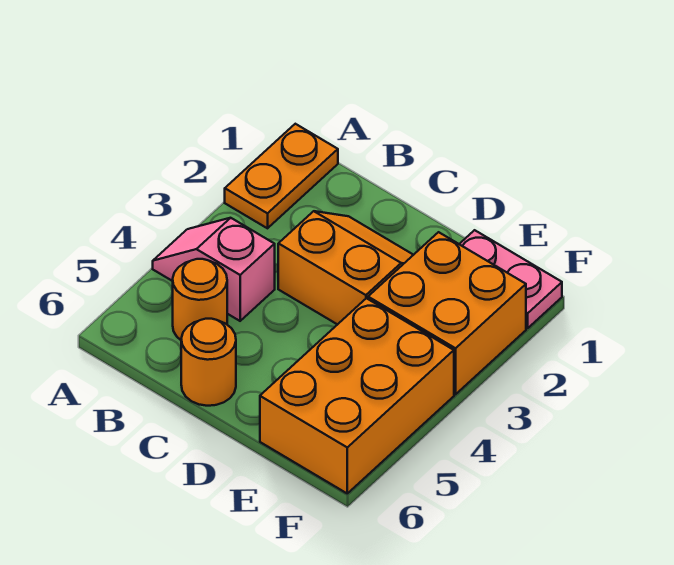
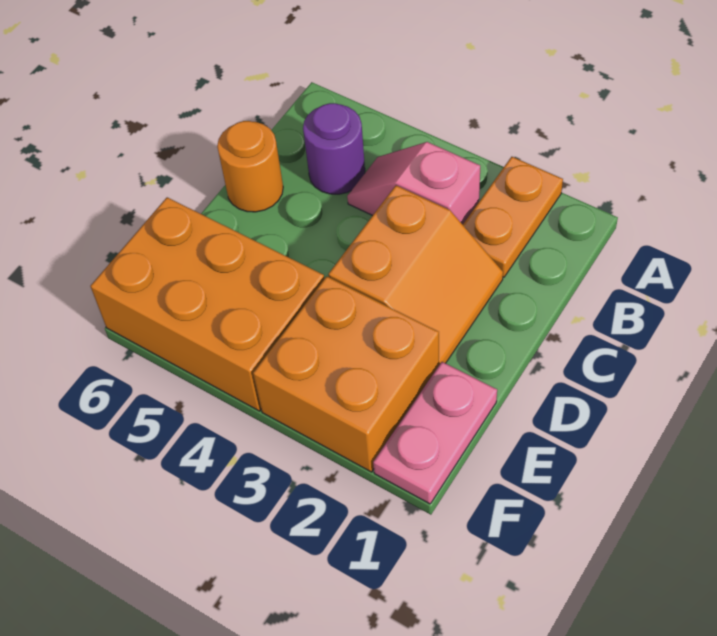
orange plate A1:A2 level 1 -> orange plate A2:B2 level 1
pink slope A4:B4 level 1 top B -> pink slope B3:B4 level 1 top 3
orange round brick B5 level 1 -> purple round brick B5 level 1

